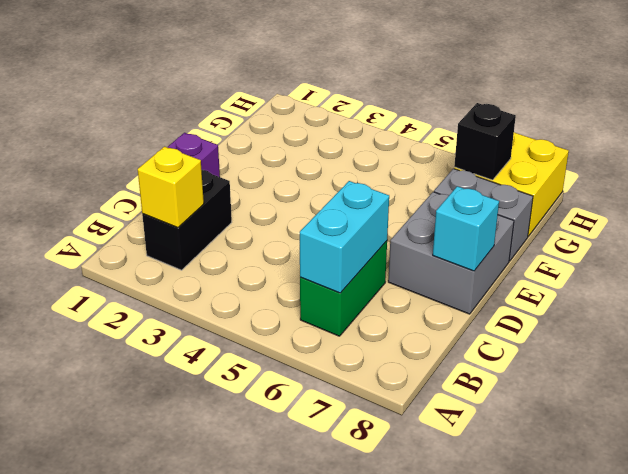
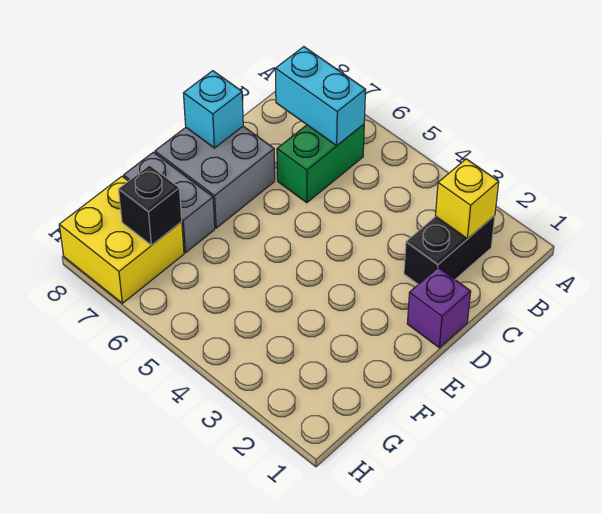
cyan brick B6:C6 level 2 -> cyan brick B6:B7 level 2

